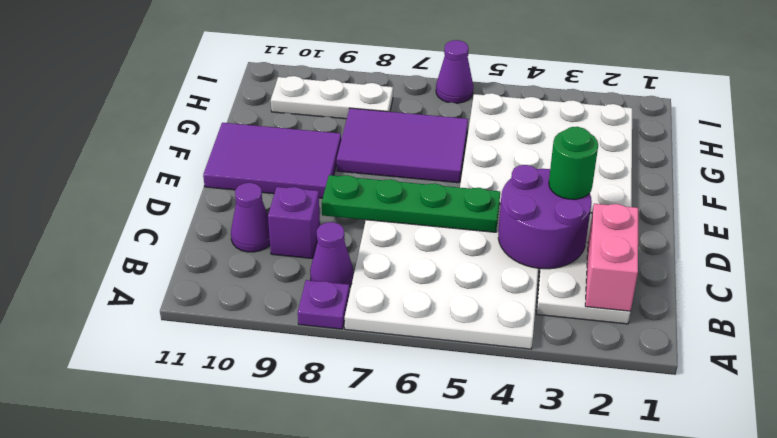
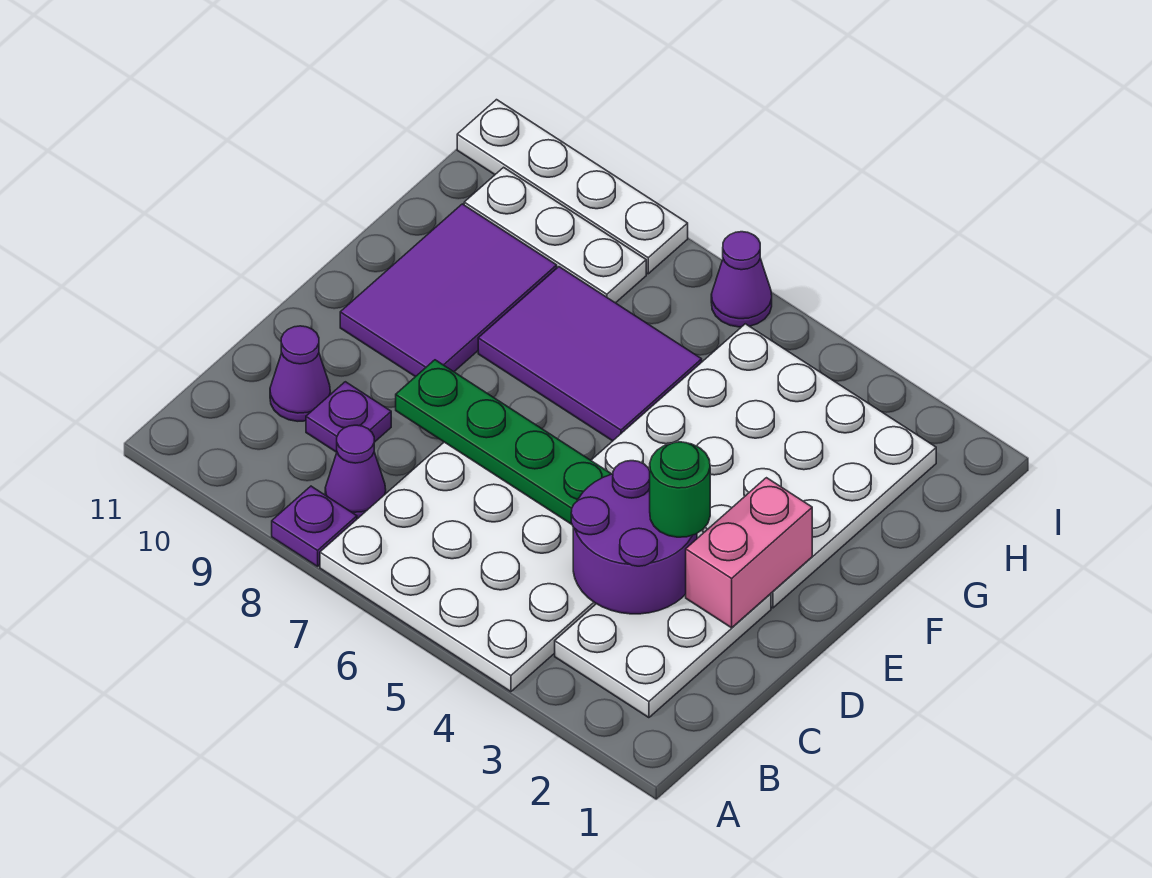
pink brick B2:C2 level 2 -> pink brick D2:E2 level 2
purple brick C9 level 1 -> purple plate C9 level 1
purple tile E9:F11 level 1 -> purple tile E9:G10 level 1
none -> white plate I8:I11 level 1

